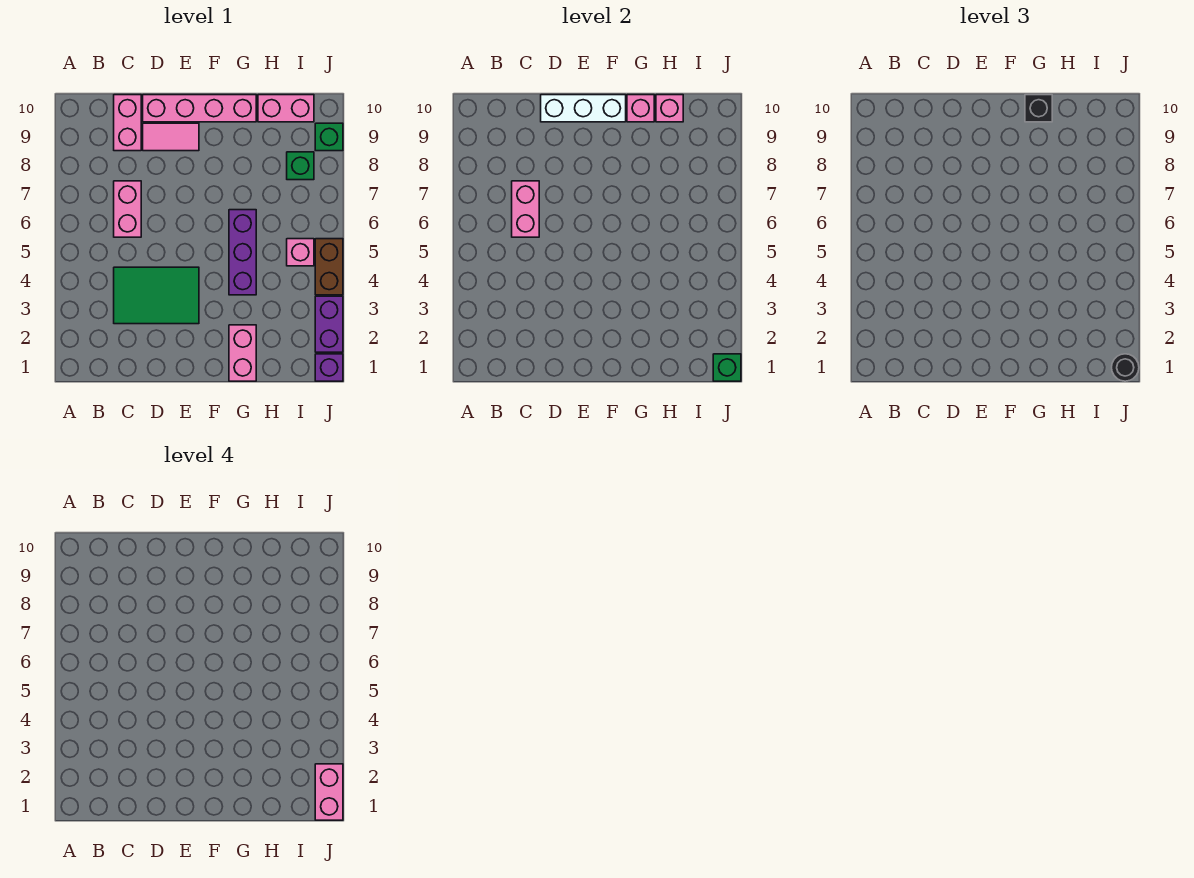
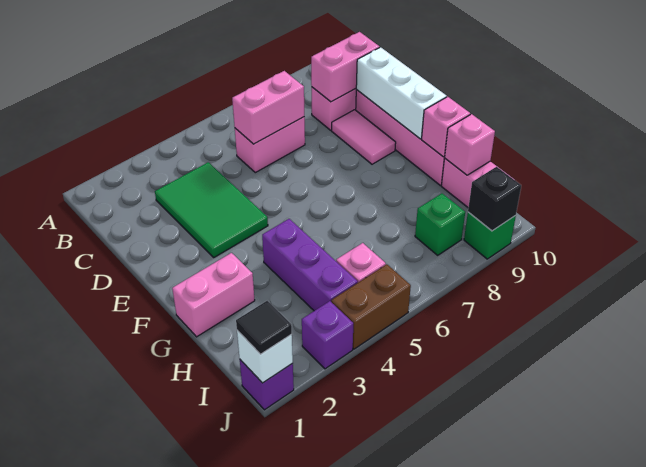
purple brick G4:G6 level 1 -> purple brick G4:I4 level 1
black brick G10 level 3 -> black brick J9 level 2
green brick J1 level 2 -> white brick J1 level 2
black round brick J1 level 3 -> black tile J1 level 3
pink brick J1:J2 level 4 -> pink brick C9:C10 level 2
purple brick J2:J3 level 1 -> purple brick J3 level 1

